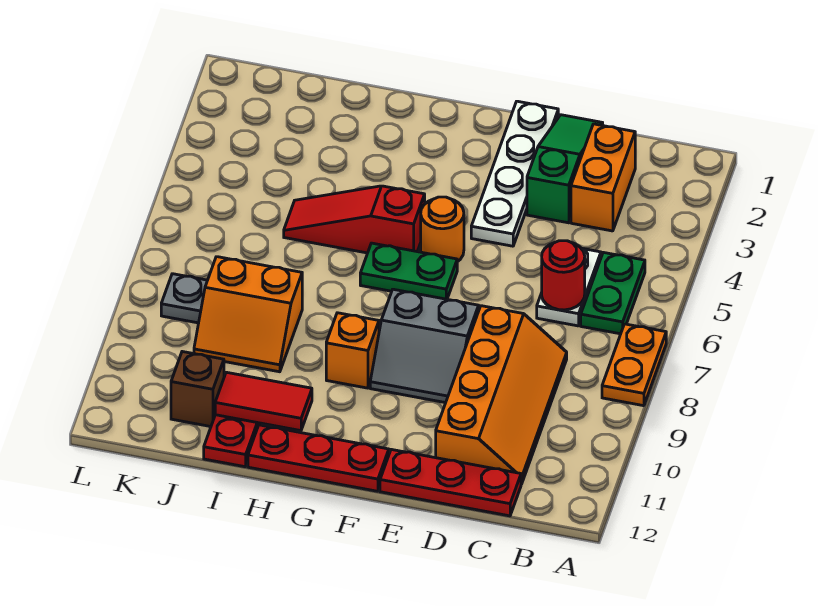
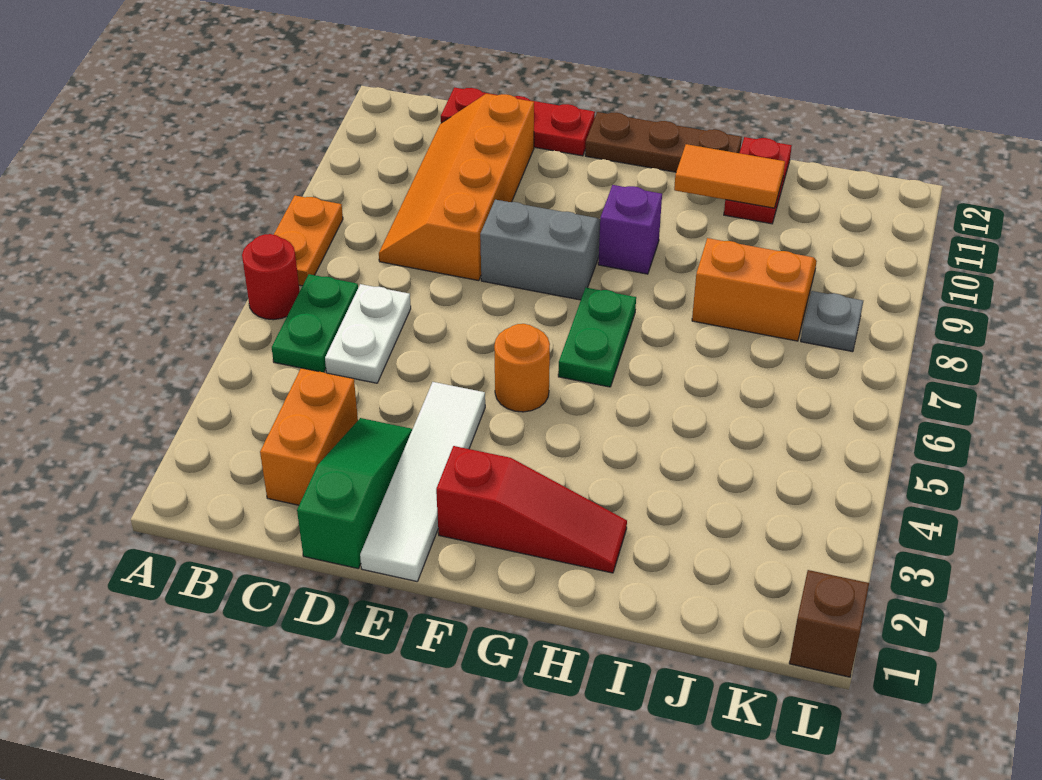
red round brick C6 level 2 -> red round brick A6 level 1
green slope D1:D3 level 1 top 3 -> green slope D1:D3 level 1 top 1
white plate E1:E4 level 1 -> white tile E1:E4 level 1
green plate F6:G6 level 1 -> green plate G6:G7 level 1
red plate F12:H12 level 1 -> brown plate F12:H12 level 1
red slope G5:I5 level 1 top G -> red slope F2:H2 level 1 top F
orange brick G9 level 1 -> purple brick G9 level 1
red tile H11:I11 level 2 -> orange tile H11:I11 level 2
brown brick J11 level 1 -> brown brick L1 level 1

